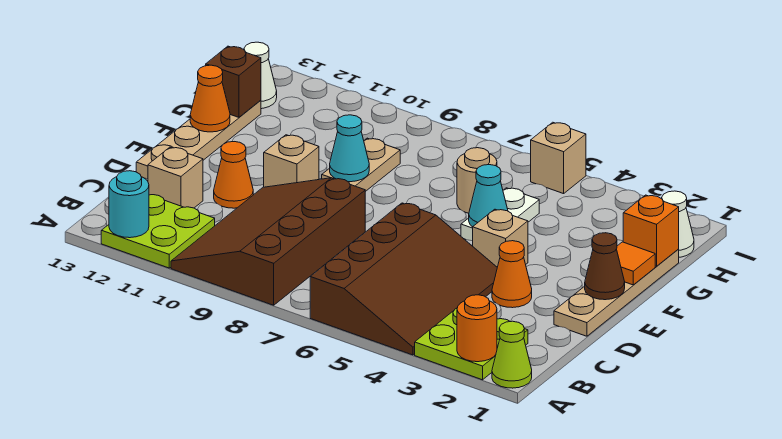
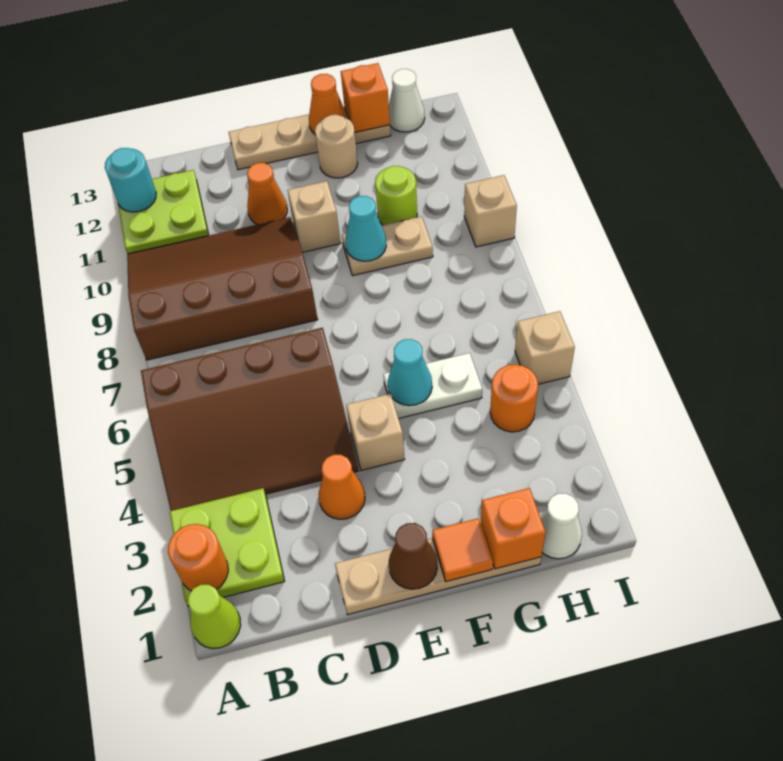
tan brick C12 level 1 -> tan brick I9 level 1
tan round brick G6 level 1 -> tan round brick F12 level 1
none -> lime round brick G10 level 1
brown brick G13 level 2 -> orange brick G13 level 2
none -> orange round brick H4 level 1

